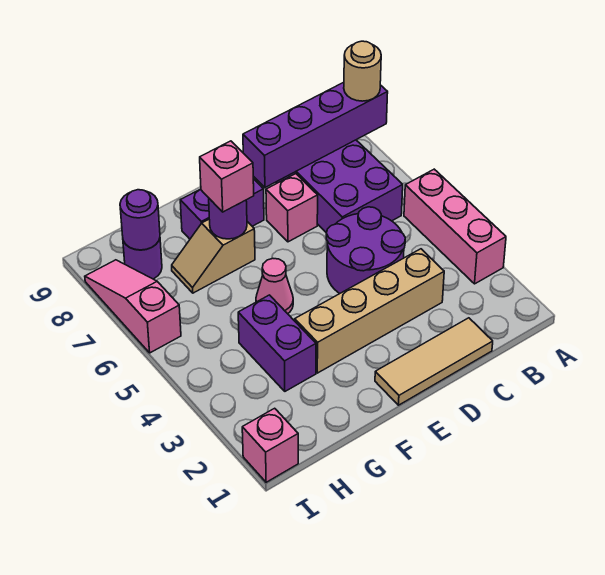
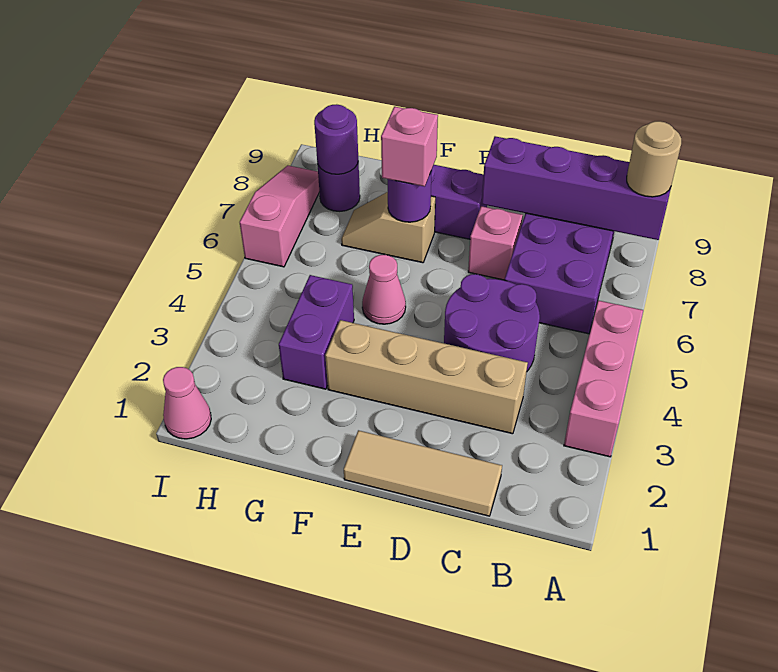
pink brick I1 level 1 -> pink cone I1 level 1

